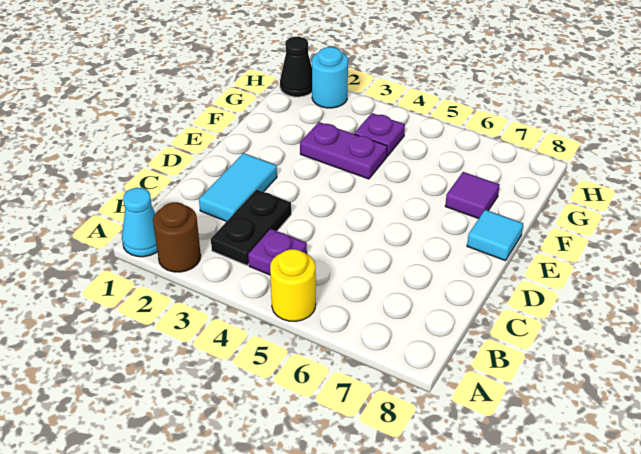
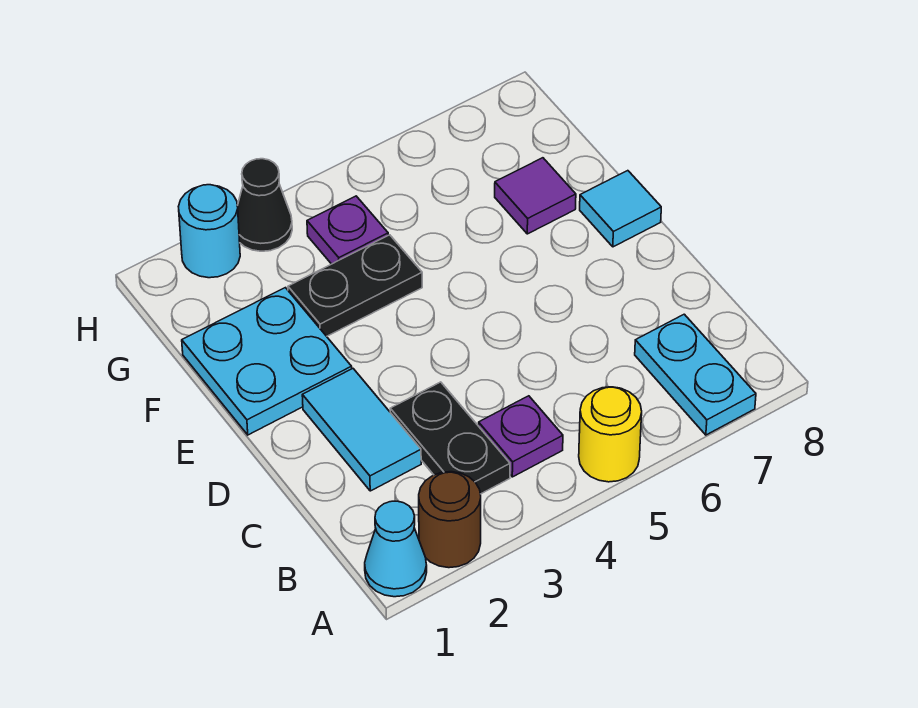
none -> cyan plate A7:B7 level 1
none -> cyan plate E1:F2 level 1
purple plate F3:F4 level 1 -> black plate F3:F4 level 1
black cone H1 level 1 -> black cone H3 level 1

